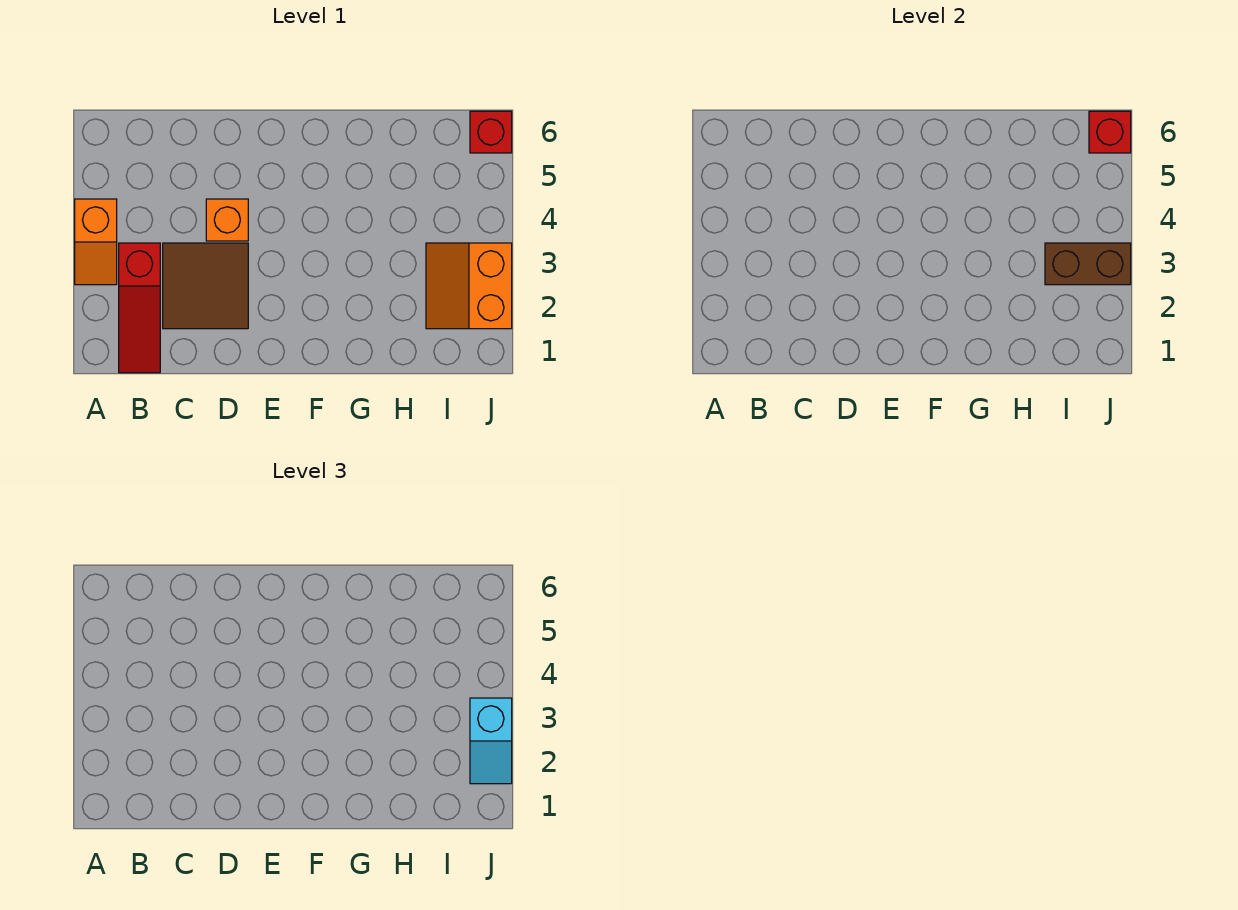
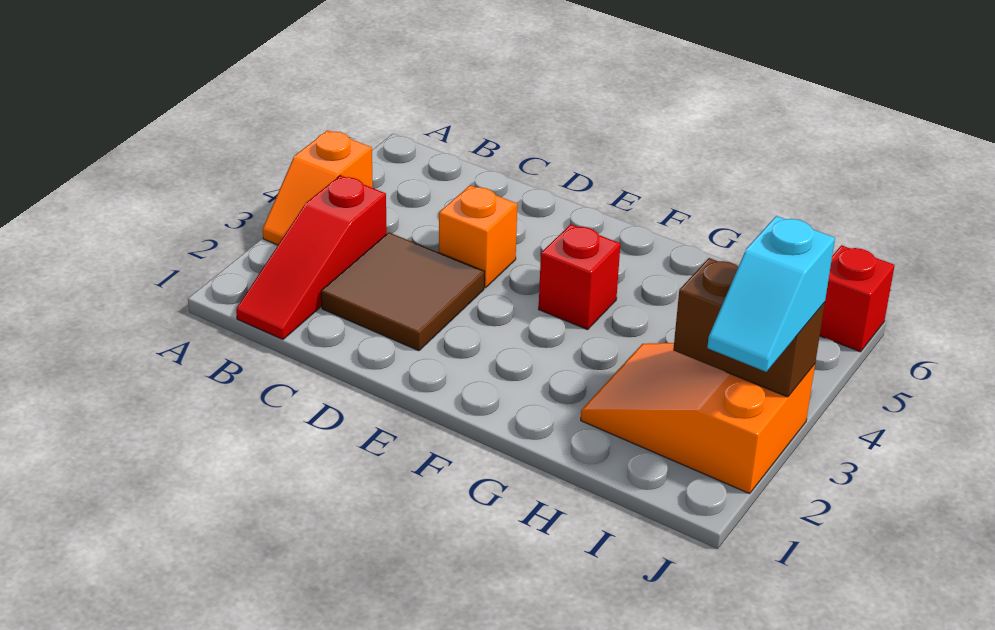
orange slope I2:J3 level 1 top J -> orange slope H2:J3 level 1 top J
red brick J6 level 2 -> red brick F4 level 1

